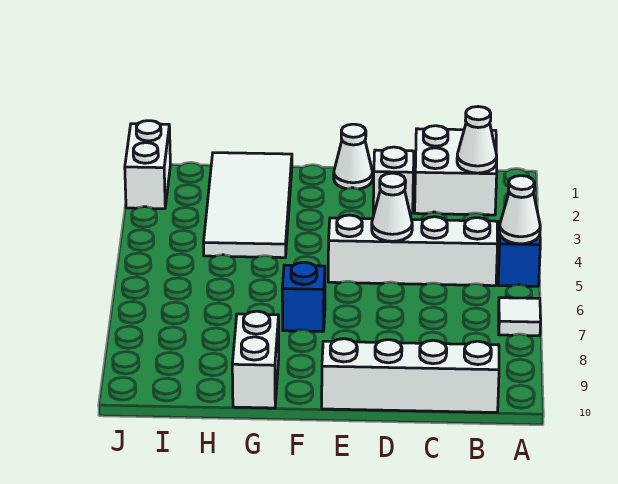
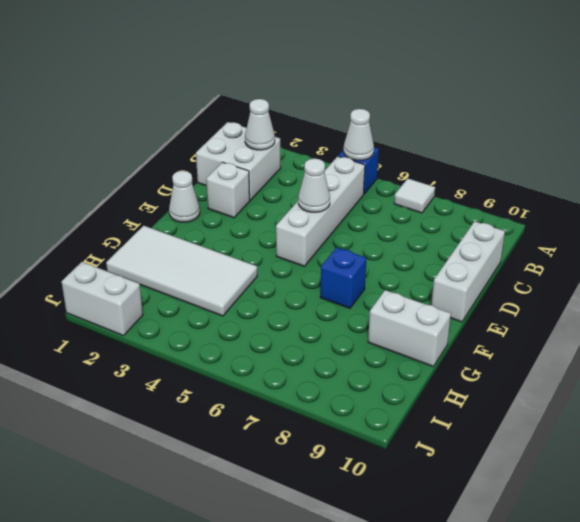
white brick B10:E10 level 1 -> white brick C10:E10 level 1

